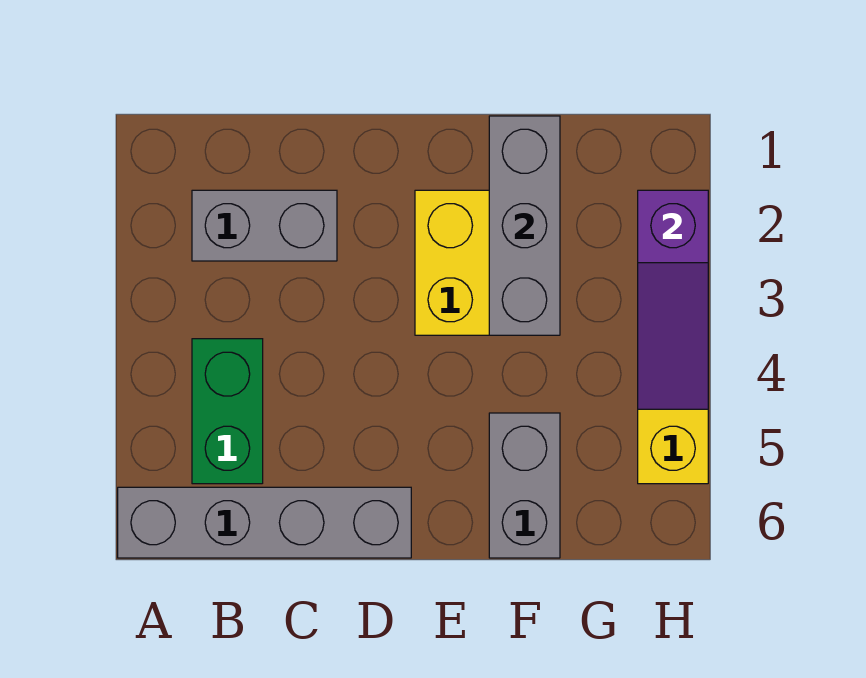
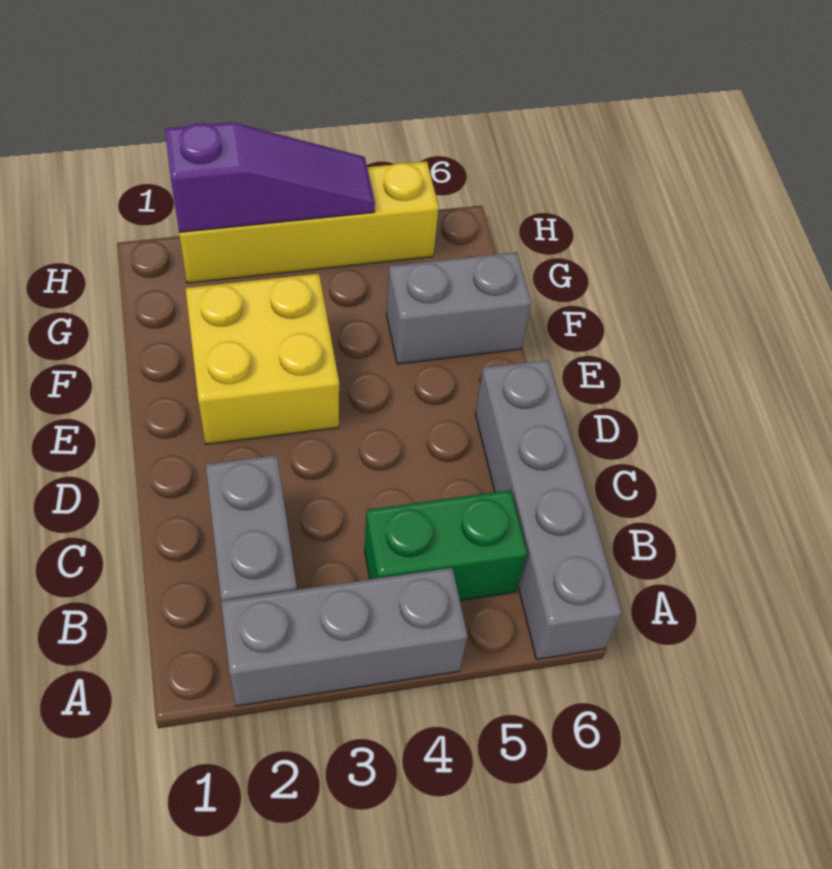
grey brick F1:F3 level 2 -> grey brick A2:A4 level 1

